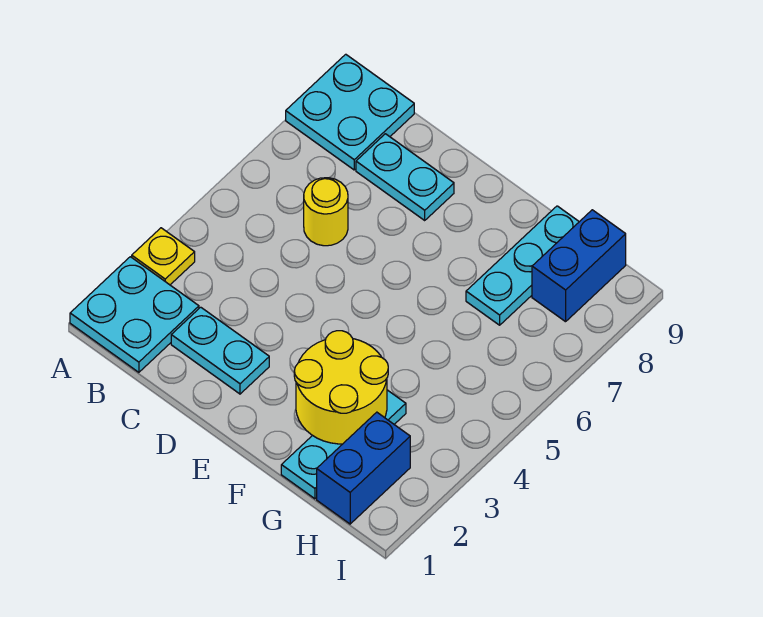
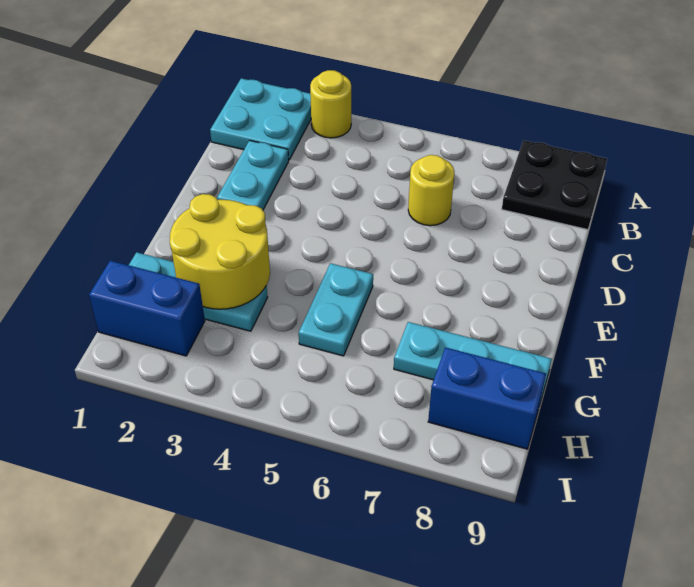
yellow plate A3 level 1 -> yellow round brick A3 level 1
cyan plate A8:B9 level 1 -> black plate A8:B9 level 1
cyan plate C8:D8 level 1 -> cyan plate F5:G5 level 1

